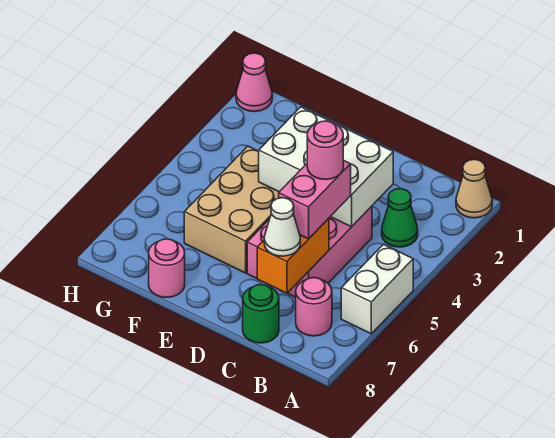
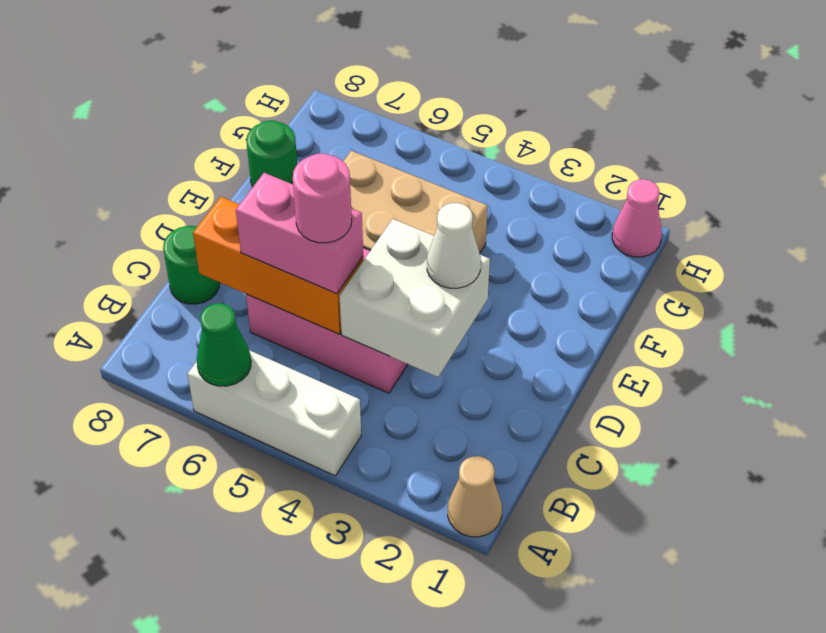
white brick A5:A6 level 1 -> white brick A4:A6 level 1
green cone B3 level 1 -> green cone A6 level 2
pink round brick B7 level 1 -> none
white brick C3:E4 level 2 -> white brick C3:D4 level 2
orange brick C6:C7 level 2 -> orange brick C5:C7 level 2
white cone C7 level 3 -> white cone D3 level 3
pink round brick F8 level 1 -> green round brick F8 level 1

